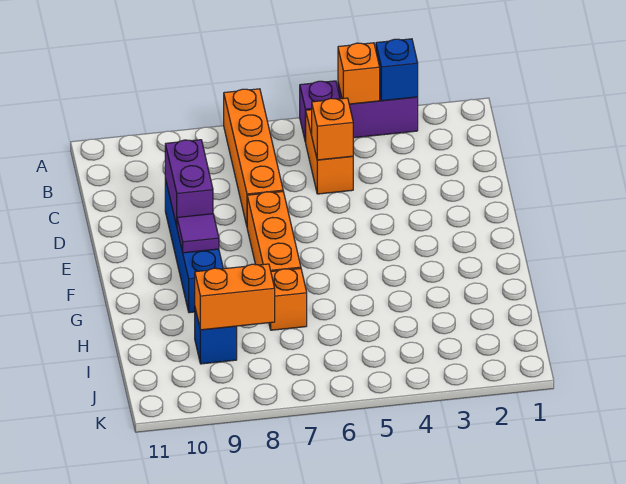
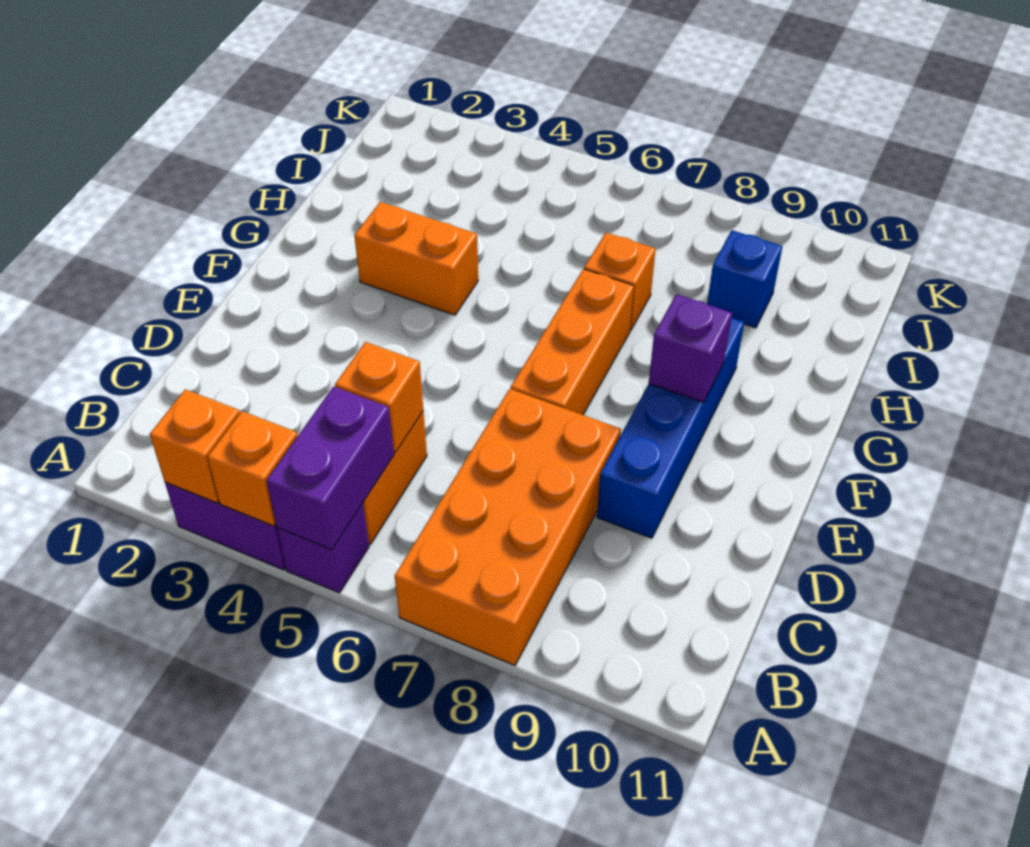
blue brick A3 level 2 -> orange brick A3 level 2
orange brick A7:D7 level 1 -> orange brick A7:D8 level 1
purple brick D9:E9 level 2 -> purple brick A5:B5 level 2
purple tile F9 level 2 -> purple brick F9 level 2
orange brick I8:I9 level 2 -> orange brick G3:G4 level 1

